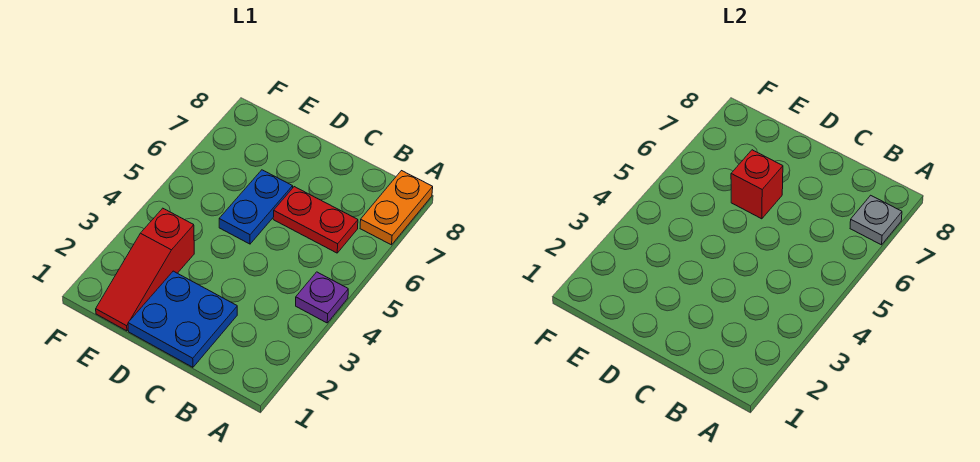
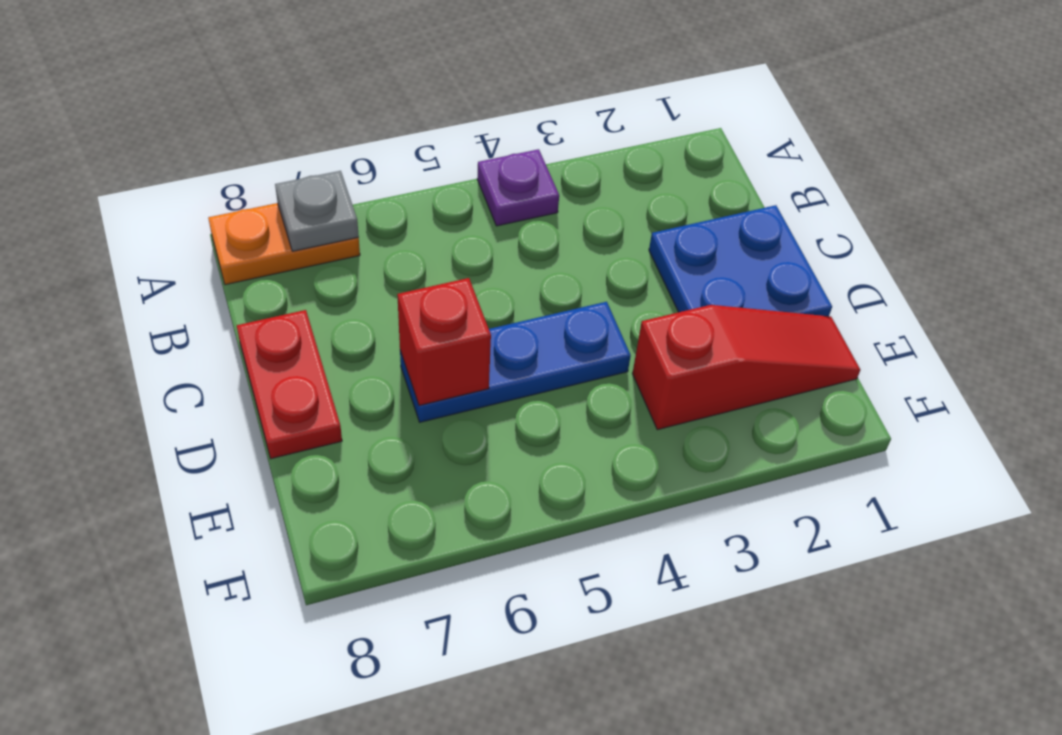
red plate B6:C6 level 1 -> red plate C8:D8 level 1
blue plate D5:D6 level 1 -> blue plate D4:D6 level 1

